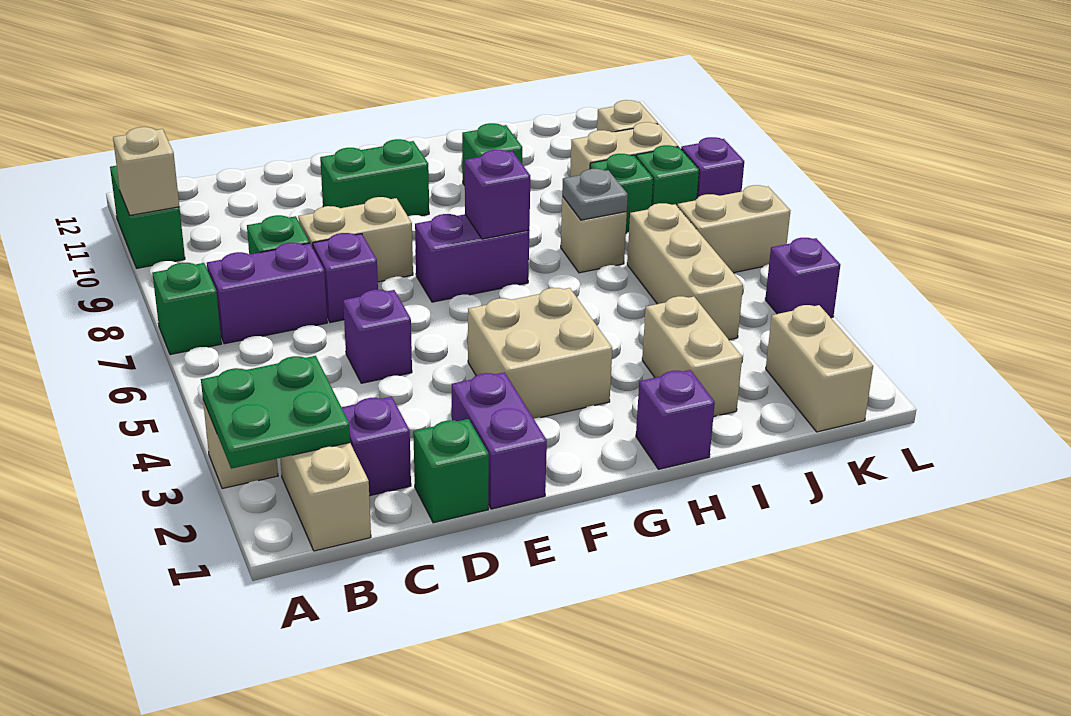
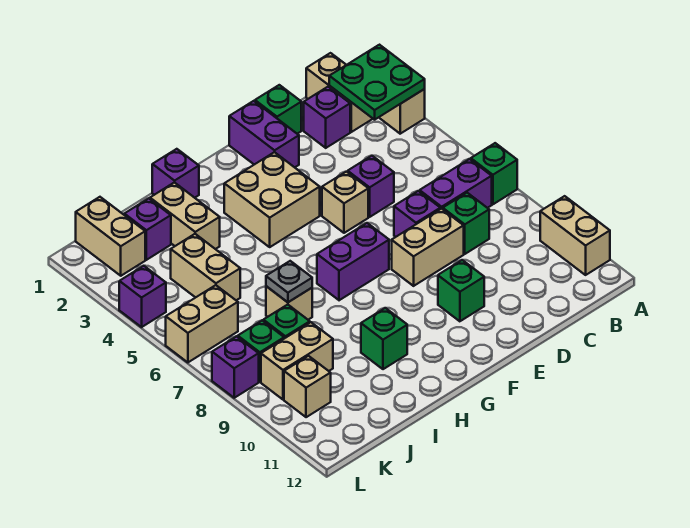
green brick A10:A11 level 1 -> tan brick A10:A11 level 1
tan brick A10 level 2 -> tan brick E5 level 1
green brick E10:F10 level 1 -> green brick E10 level 1
purple brick G7 level 2 -> purple brick J2 level 1
tan brick J4:J6 level 1 -> tan brick J4:J5 level 1

